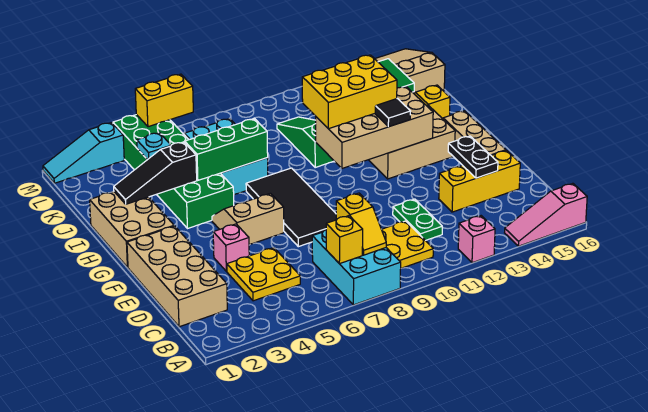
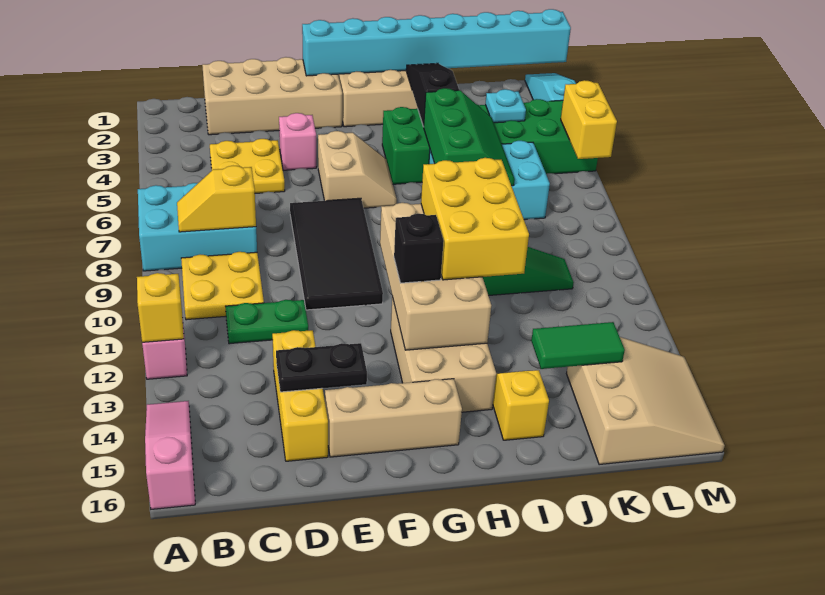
yellow brick B7 level 2 -> yellow brick A12 level 2
black tile E7:H8 level 1 -> black tile E7:F10 level 1
none -> cyan brick F1:M1 level 2
black tile G12 level 3 -> black brick G12 level 3

